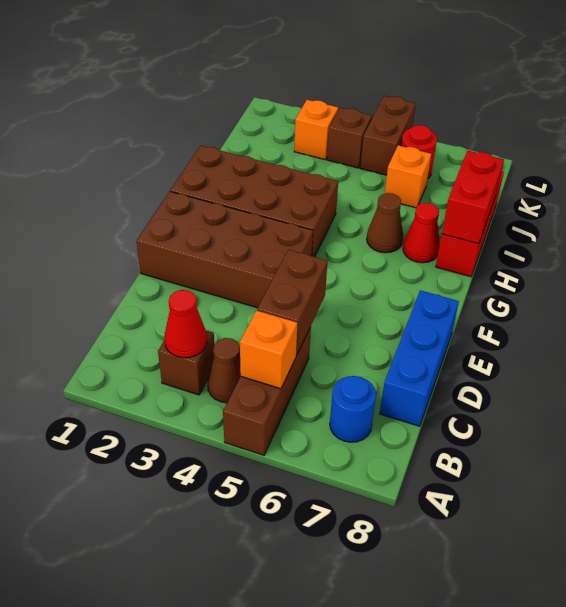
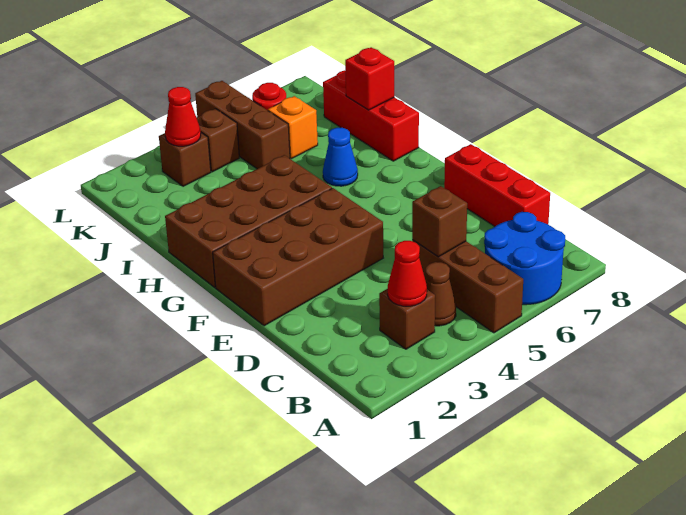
orange brick B5 level 2 -> none
blue round brick B7 level 1 -> blue round brick A6:B7 level 1
brown brick C5:D5 level 2 -> brown brick C5 level 2
blue brick C8:E8 level 1 -> red brick C8:E8 level 1
brown cone H6 level 1 -> blue cone H6 level 1
red cone H7 level 1 -> red cone K3 level 2
red brick H8:I8 level 2 -> red brick I8 level 2
orange brick K3 level 1 -> brown brick K3 level 1
brown brick K5:L5 level 1 -> brown brick J5:L5 level 1

